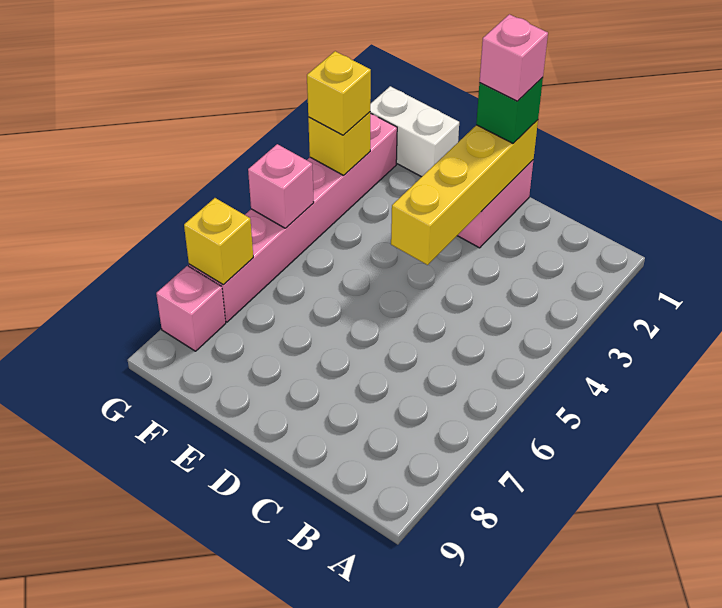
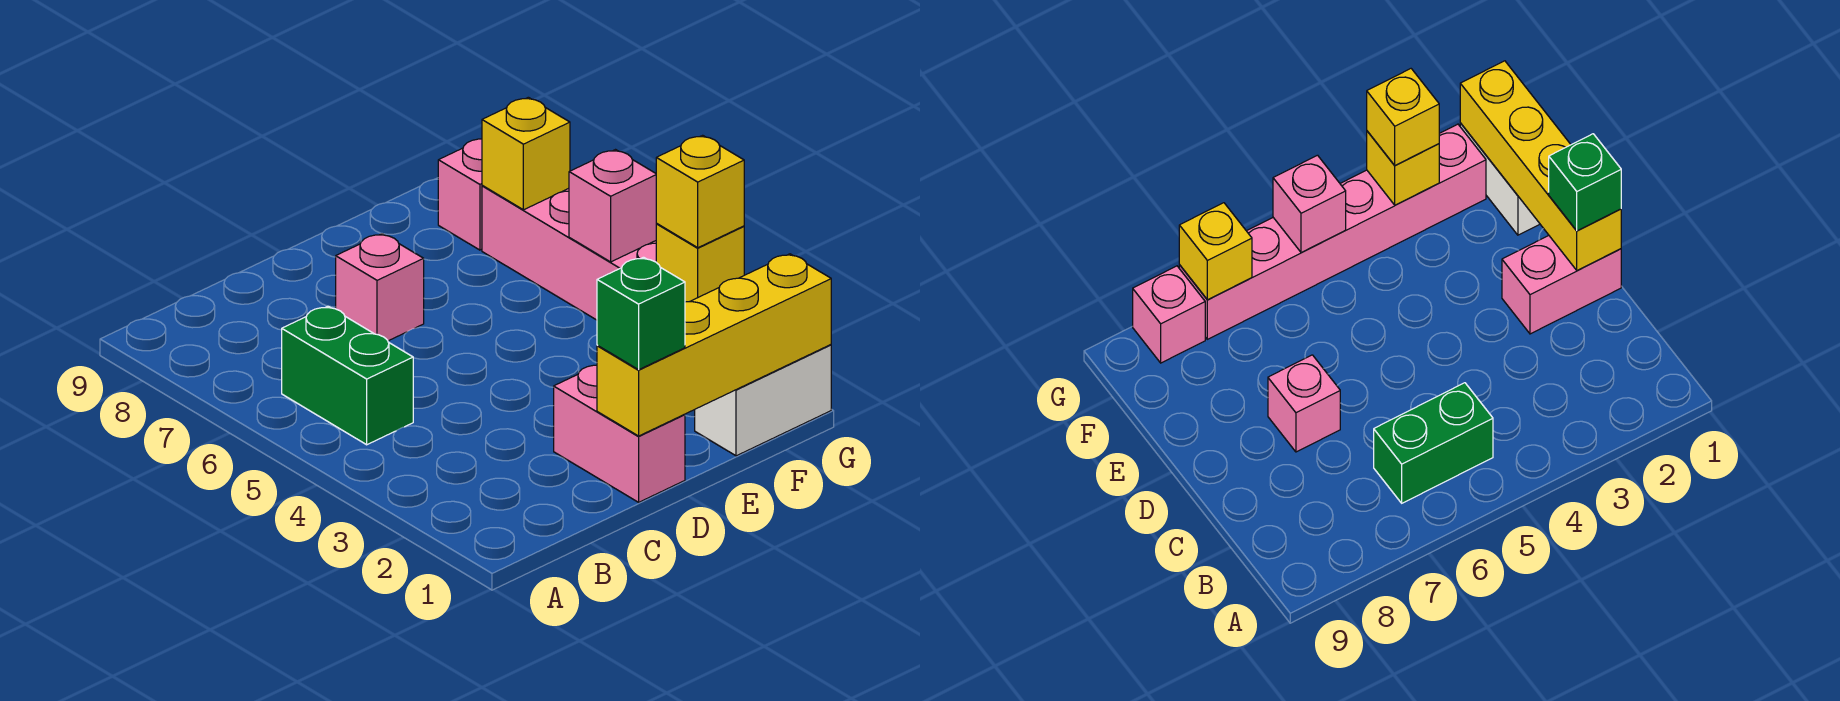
none -> green brick B5:B6 level 1
yellow brick D1:D4 level 2 -> yellow brick D1:G1 level 2
pink brick D1 level 4 -> pink brick D7 level 1

